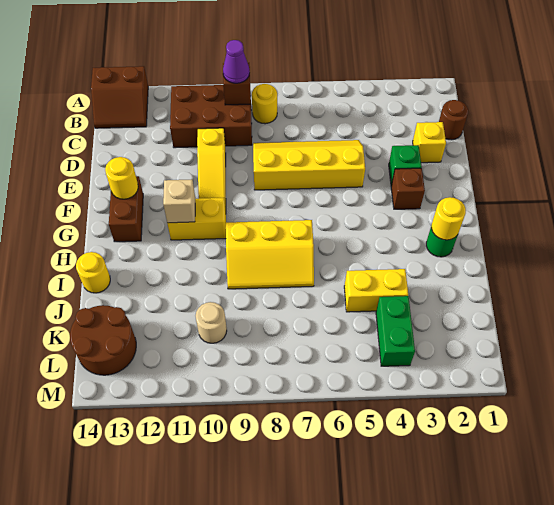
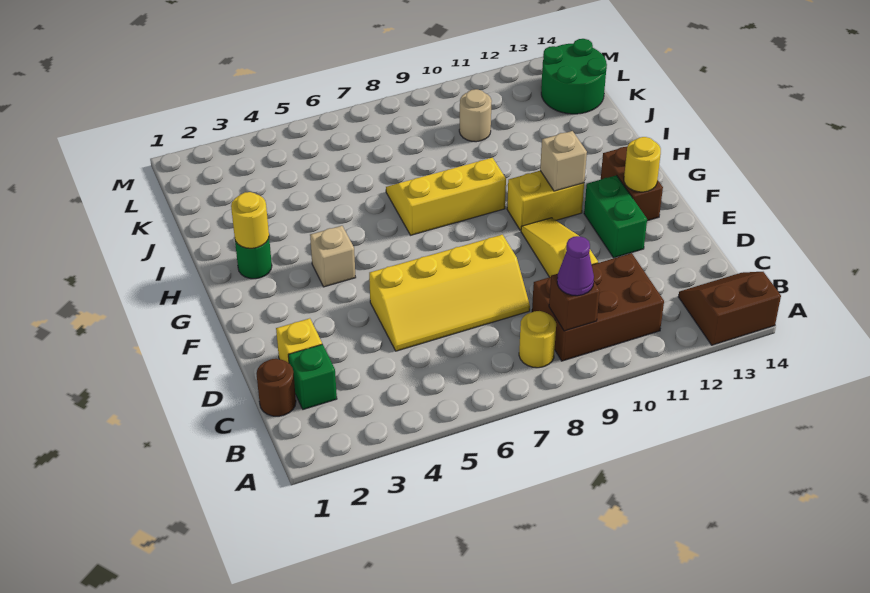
green brick E3 level 1 -> green brick C2 level 1
brown brick F3 level 1 -> none
none -> tan brick G4 level 1
yellow round brick I14 level 1 -> none
yellow brick J4:J5 level 1 -> none
green brick K4:L4 level 1 -> green brick E12:F12 level 1
brown round brick K13:L14 level 1 -> green round brick K13:L14 level 1

